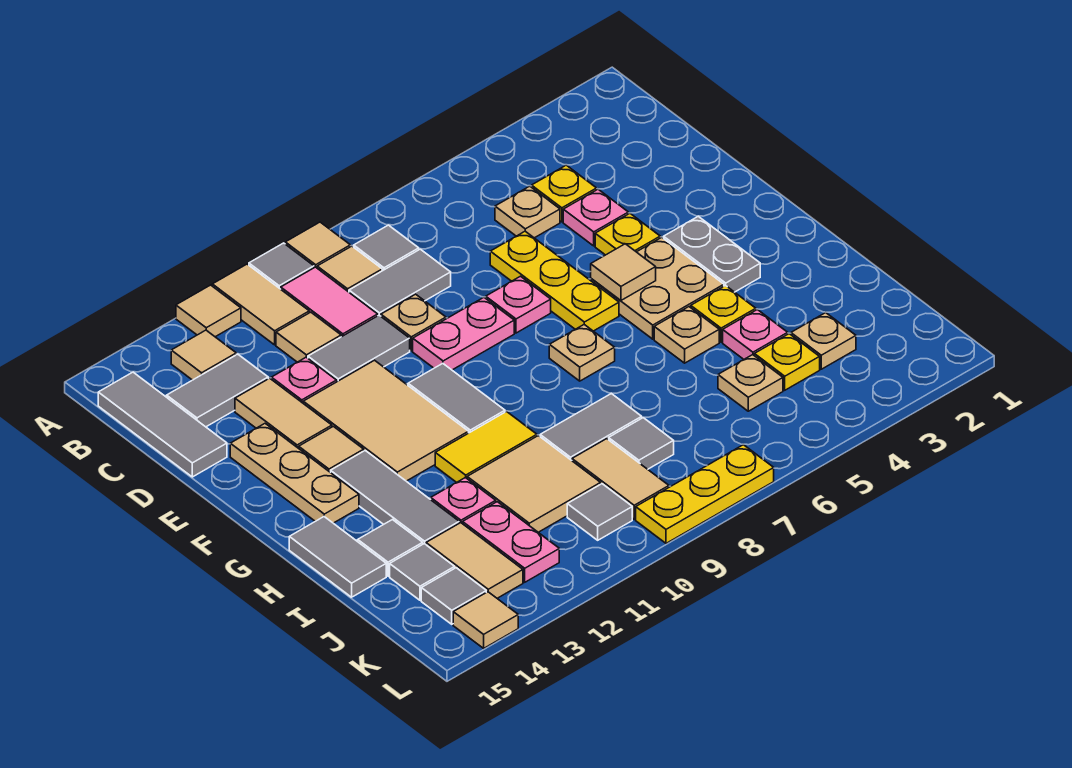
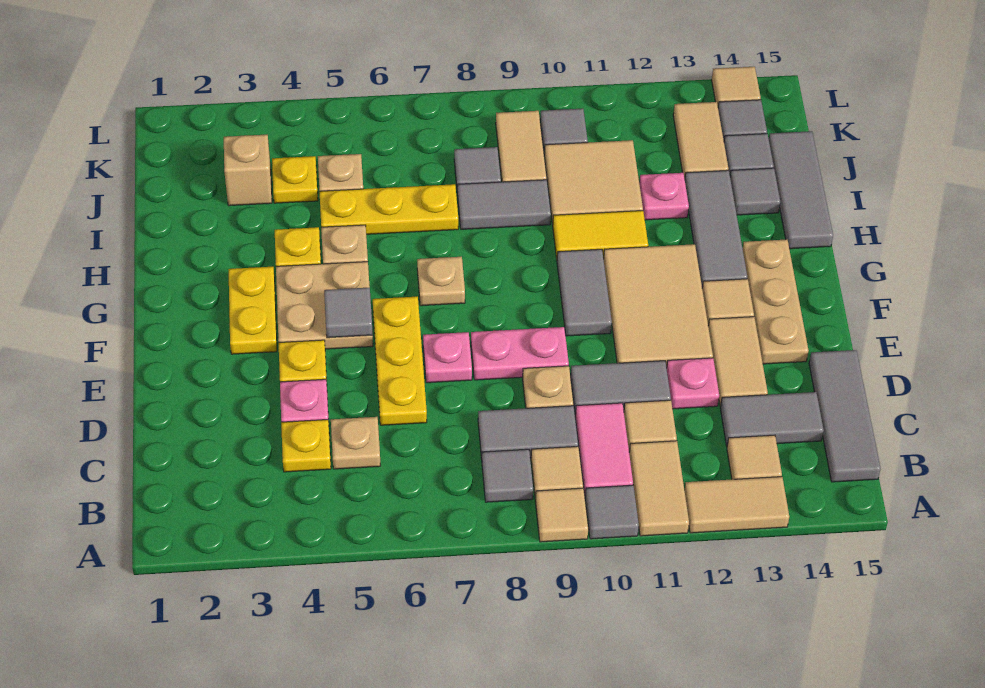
tan tile A12 level 1 -> tan tile A12:A13 level 1
grey plate F3:G3 level 1 -> yellow plate F3:G3 level 1
tan tile F5 level 2 -> grey tile F5 level 2
grey tile H15:I15 level 1 -> grey tile H15:J15 level 1
pink plate I4 level 1 -> none
tan plate J3 level 1 -> tan brick J3 level 1
pink plate J12:K12 level 1 -> none
yellow plate L7:L9 level 1 -> yellow plate I5:I7 level 1

